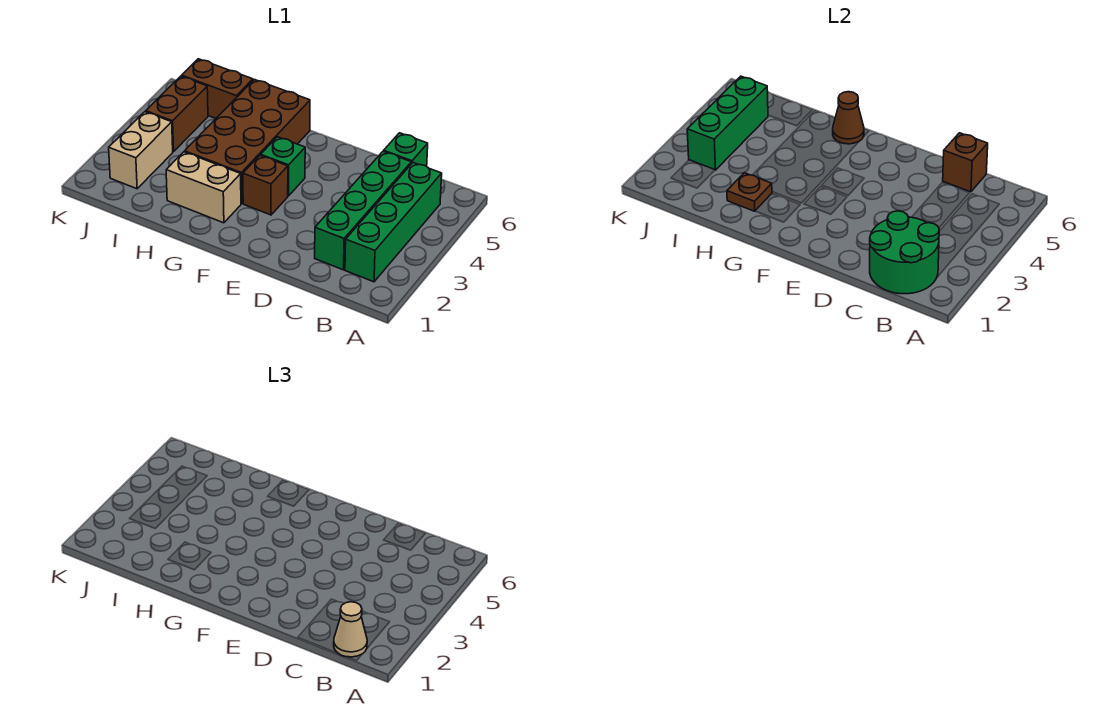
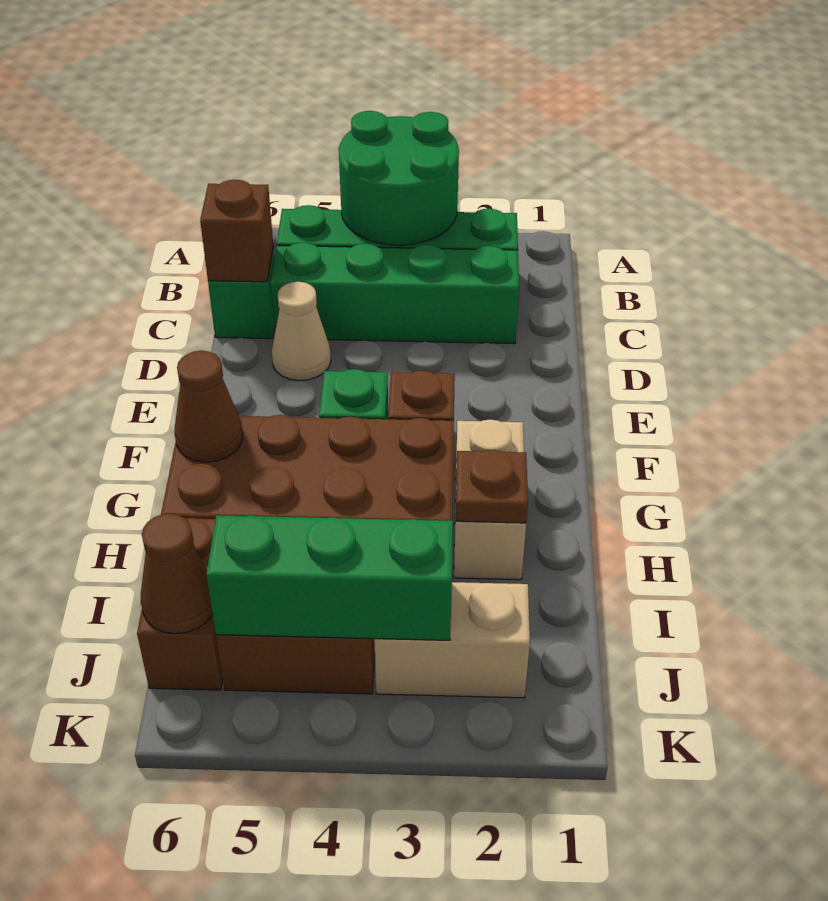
green round brick B1:C2 level 2 -> green round brick A3:B4 level 2
tan cone B1 level 3 -> tan cone D5 level 1
none -> brown cone J6 level 2

